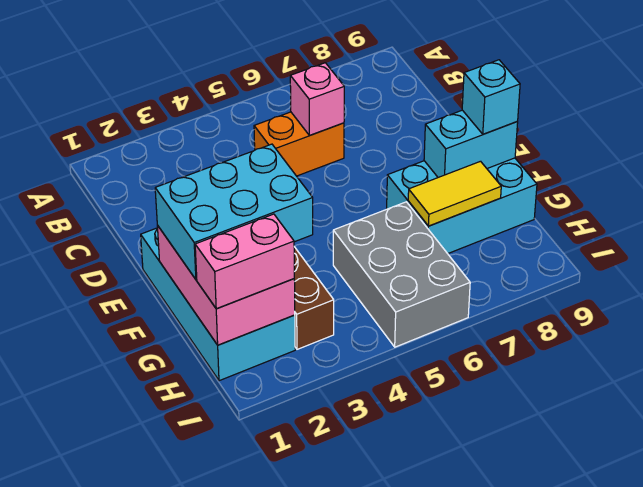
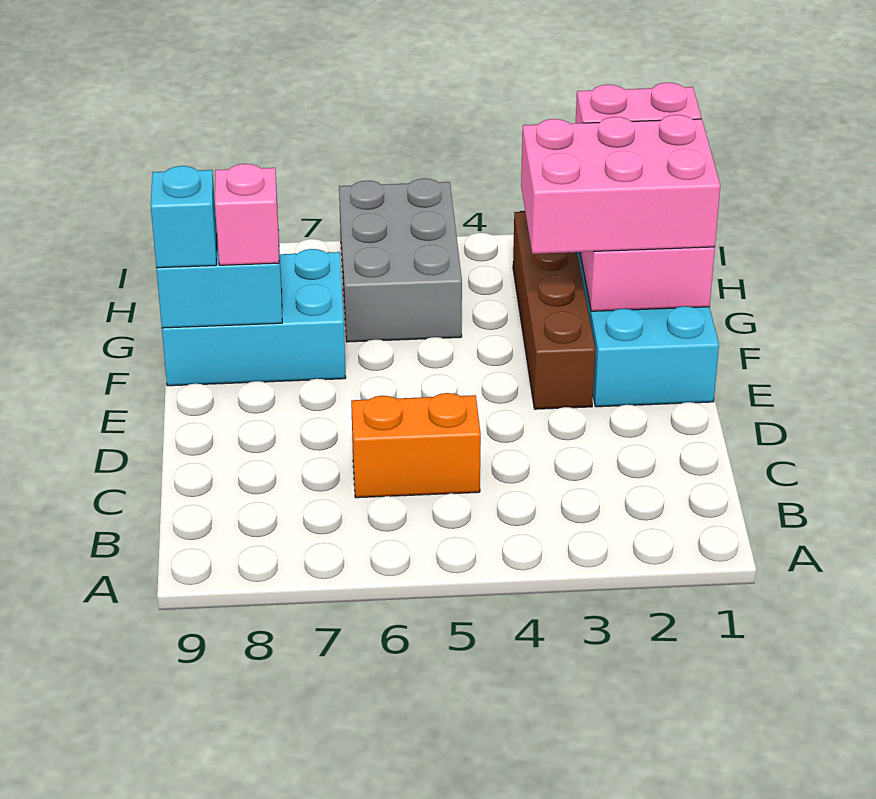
pink brick C6 level 2 -> pink brick F8 level 3
cyan brick F1:G3 level 3 -> pink brick F1:G3 level 3
yellow tile G7:G8 level 2 -> none

